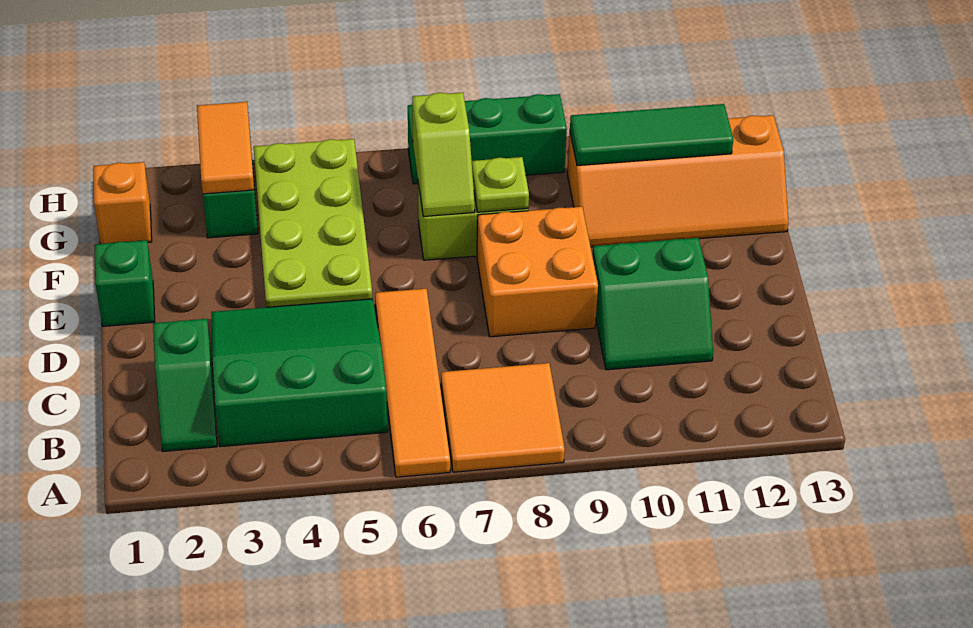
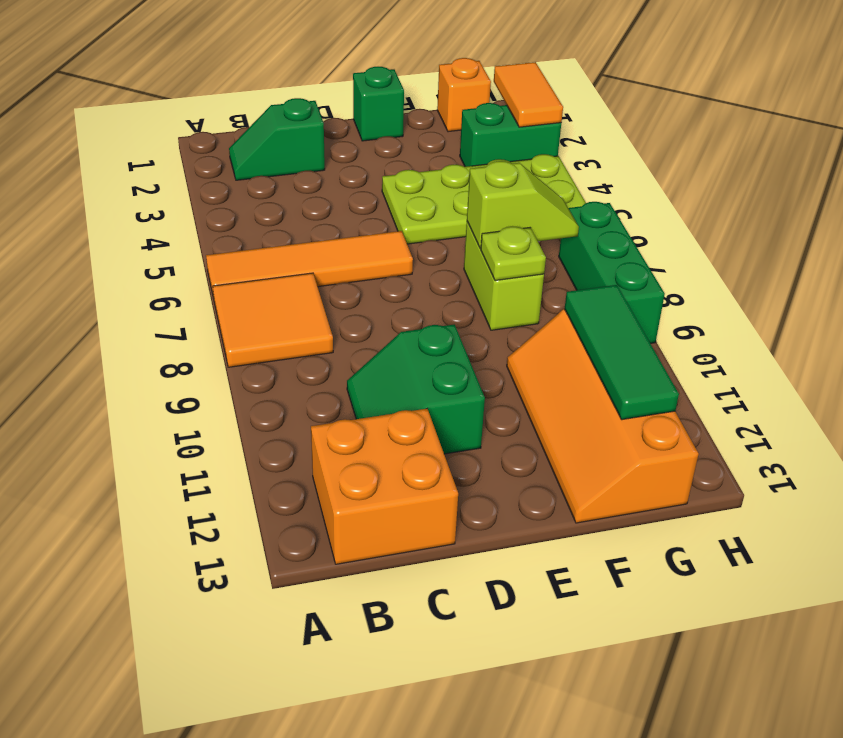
green slope B3:D5 level 1 top B -> none
orange brick D8:E9 level 1 -> orange brick B12:C13 level 1
lime slope F7:G7 level 2 top G -> lime slope F7:G7 level 2 top F
orange tile G3:H3 level 2 -> orange tile H2:H3 level 2

